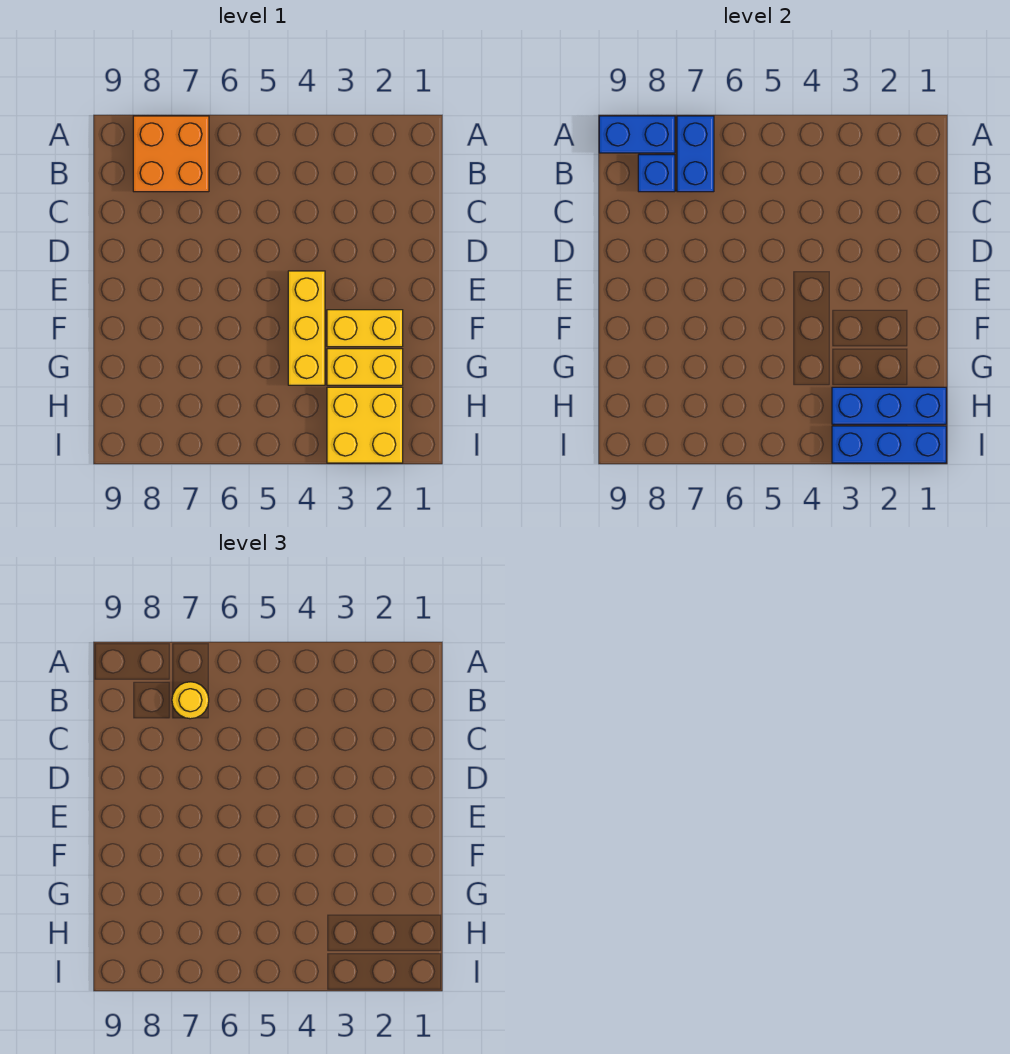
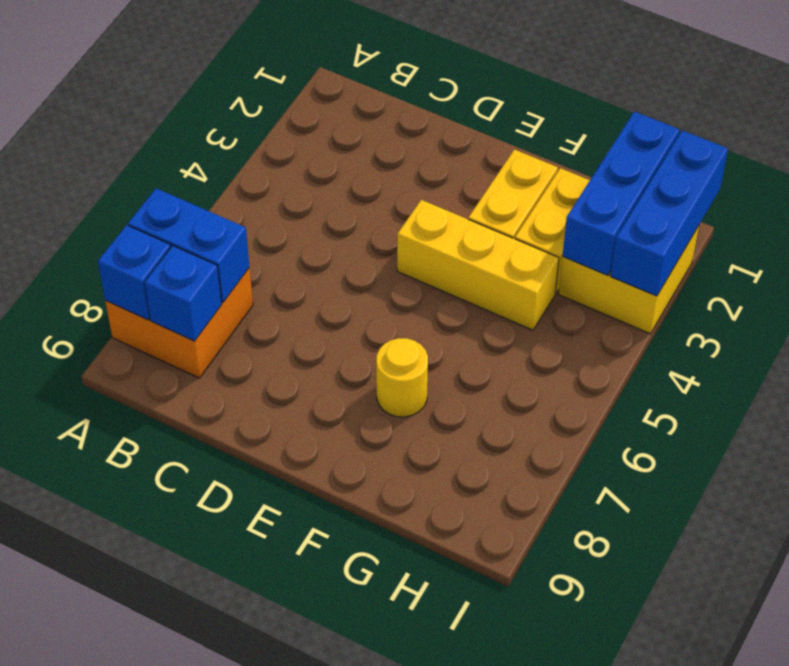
blue brick A8:A9 level 2 -> blue brick A8 level 2
yellow round brick B7 level 3 -> yellow round brick F7 level 1

